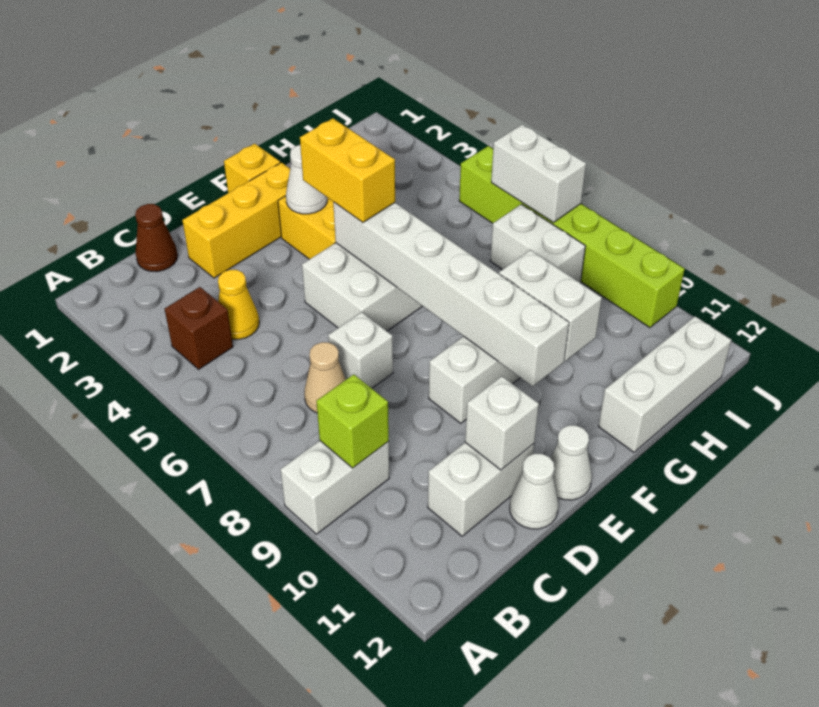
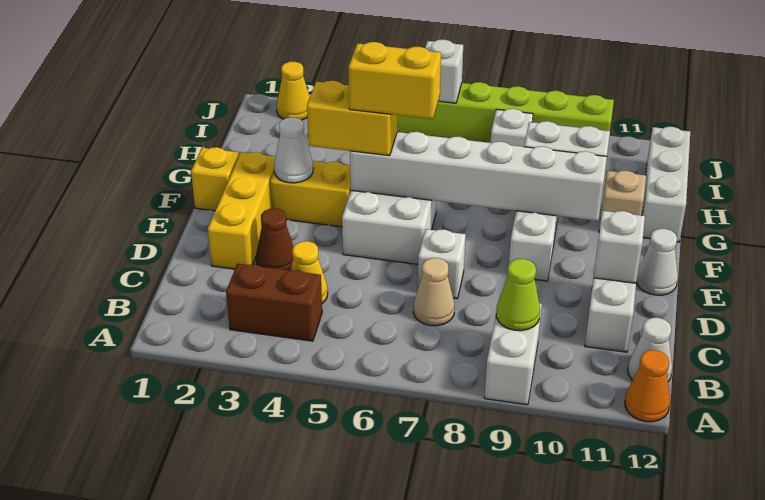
none -> orange cone A12 level 1
brown brick B4 level 1 -> brown brick B3:B4 level 1
lime brick B9 level 2 -> lime cone B9 level 2
brown cone C1 level 1 -> brown cone D3 level 1
white cone D12 level 1 -> white cone B12 level 1
none -> yellow brick F5:F6 level 4
none -> tan brick G11 level 1
white brick I7:I8 level 1 -> white brick I8 level 1
none -> yellow cone J2 level 1
white brick J6:J7 level 2 -> white brick J6 level 2

